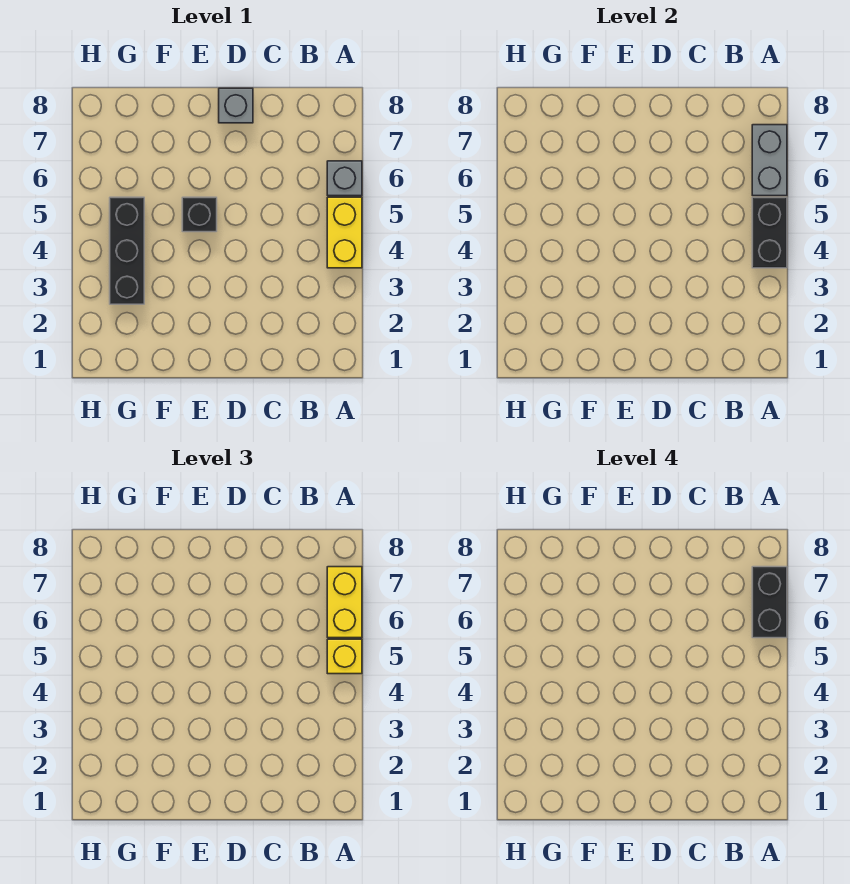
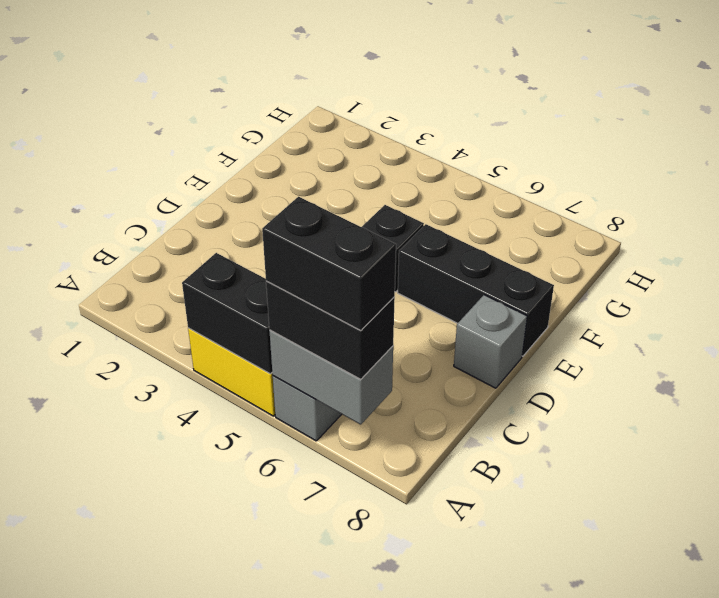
yellow brick A5 level 3 -> none
yellow brick A6:A7 level 3 -> black brick A6:A7 level 3
black brick G3:G5 level 1 -> black brick E6:E8 level 1

